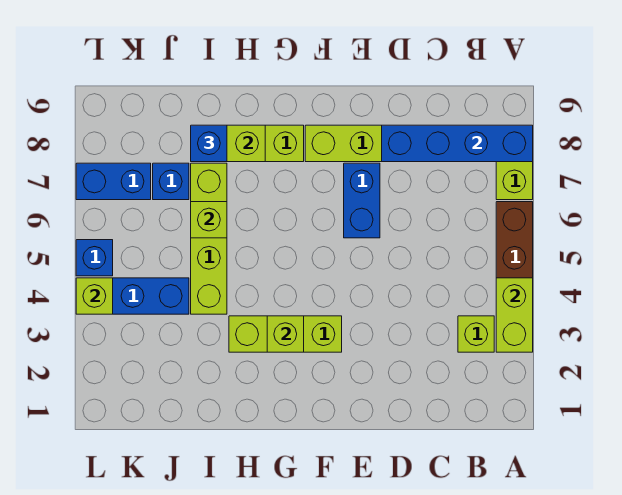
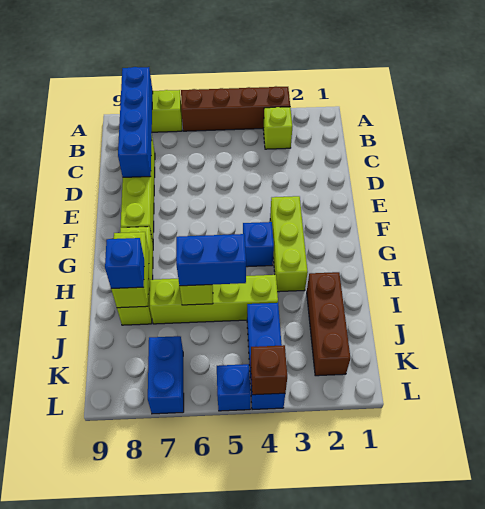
lime brick A3:A4 level 2 -> none
blue brick E6:E7 level 1 -> blue brick I5:I6 level 3
lime brick G3 level 2 -> none
none -> brown brick I2:K2 level 1
blue brick J7 level 1 -> blue brick G4 level 1
lime brick L4 level 2 -> brown brick L4 level 2

